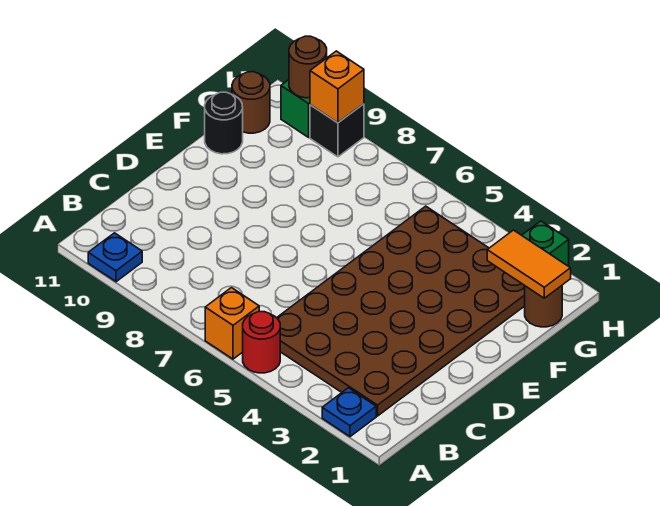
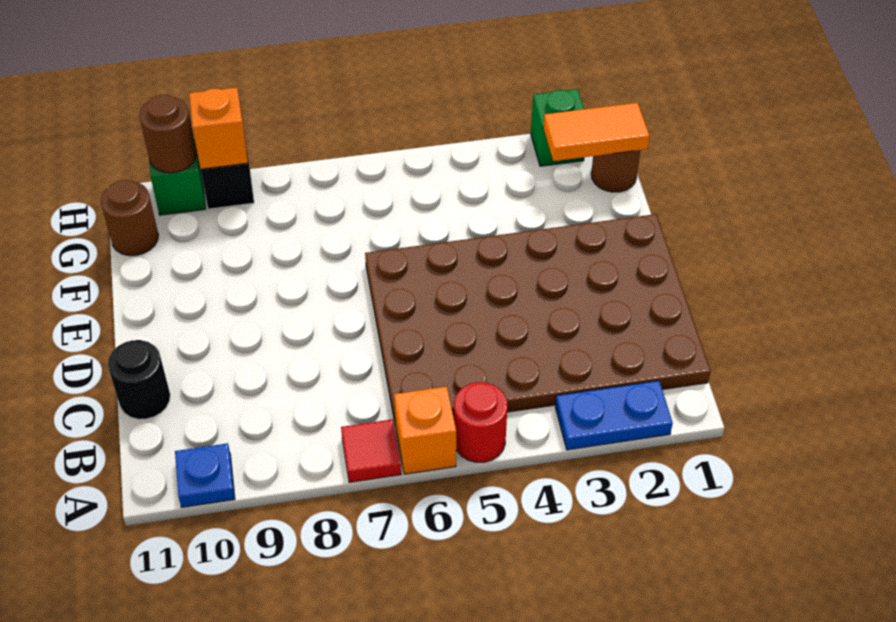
blue plate A2 level 1 -> blue plate A2:A3 level 1
none -> red tile A7 level 1
brown plate B2:G5 level 1 -> brown plate B1:E6 level 1
black round brick F11 level 1 -> black round brick C11 level 1

